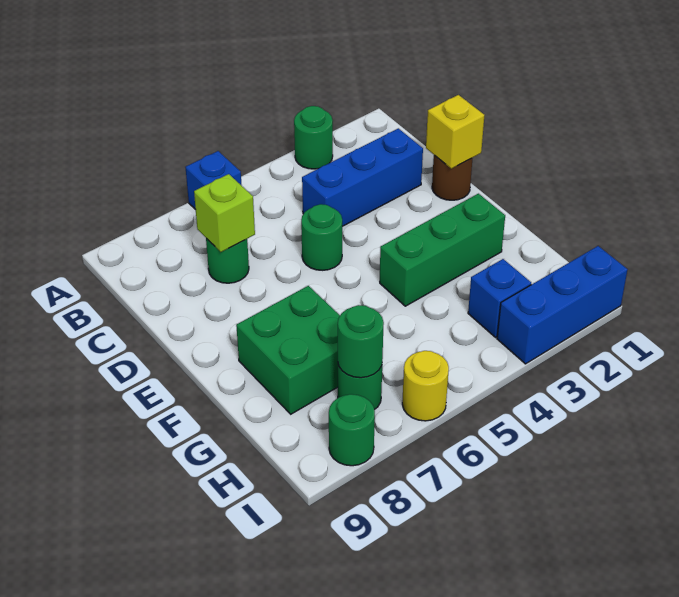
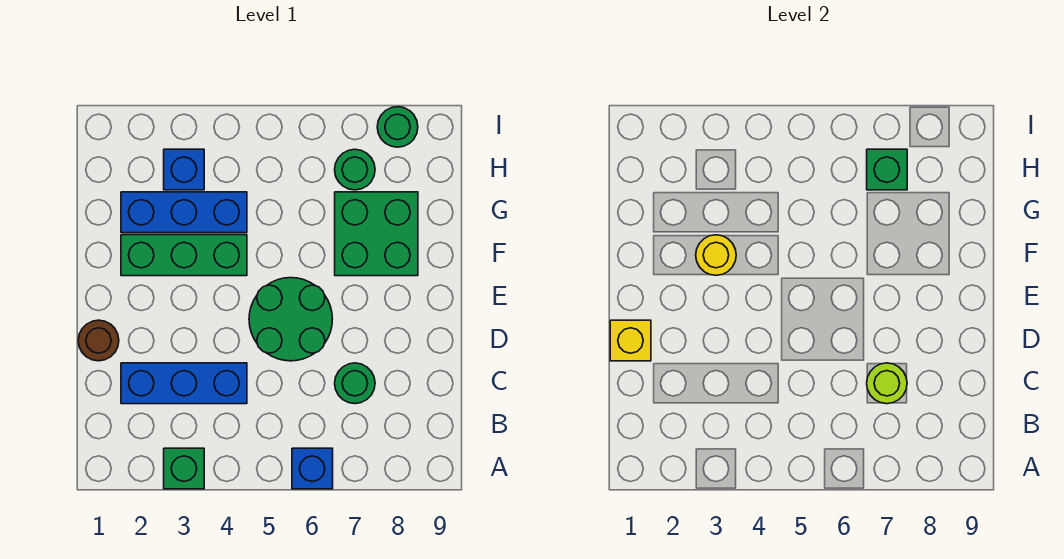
green round brick A3 level 1 -> green brick A3 level 1
lime brick C7 level 2 -> lime round brick C7 level 2
green round brick D5 level 1 -> green round brick D5:E6 level 1
green round brick H7 level 2 -> green brick H7 level 2
blue brick I1:I3 level 1 -> blue brick G2:G4 level 1
yellow round brick I6 level 1 -> yellow round brick F3 level 2

